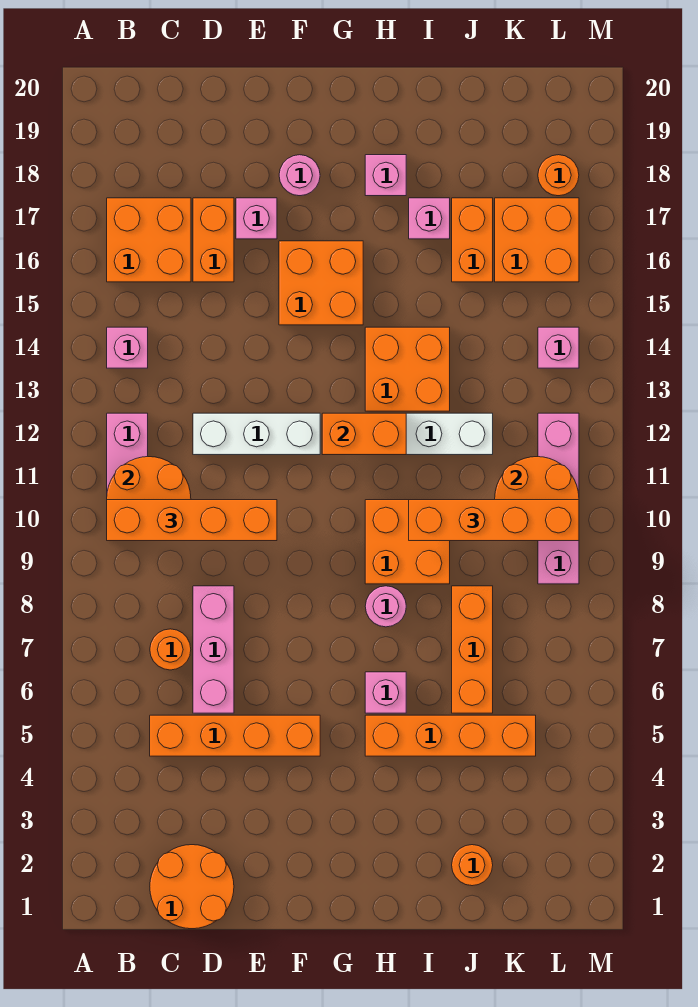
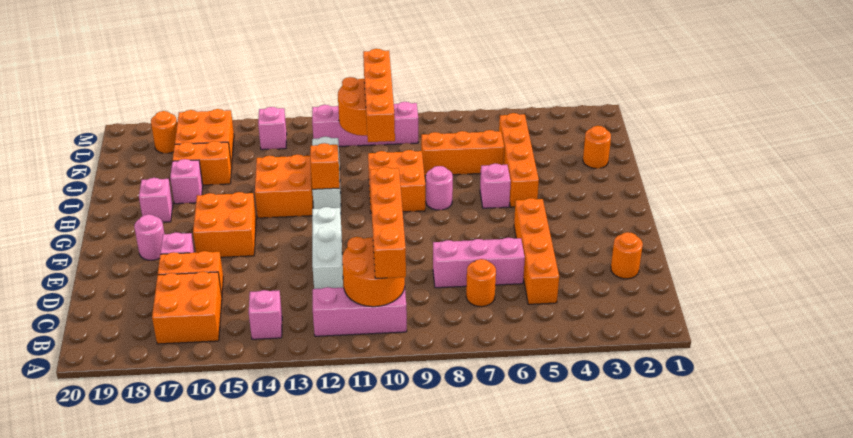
orange round brick C1:D2 level 1 -> orange round brick D2 level 1
orange brick G12:H12 level 2 -> orange brick H12 level 2

